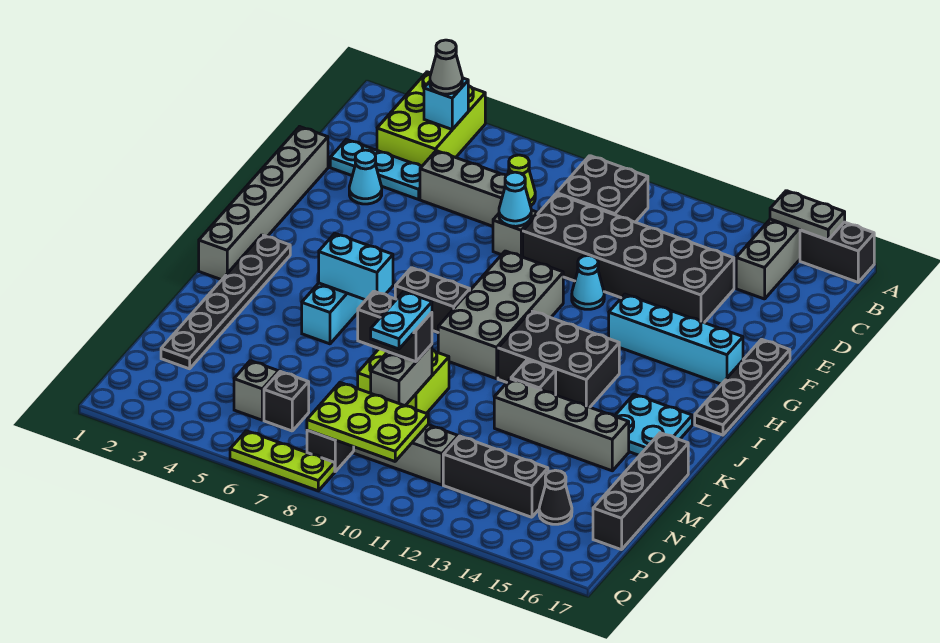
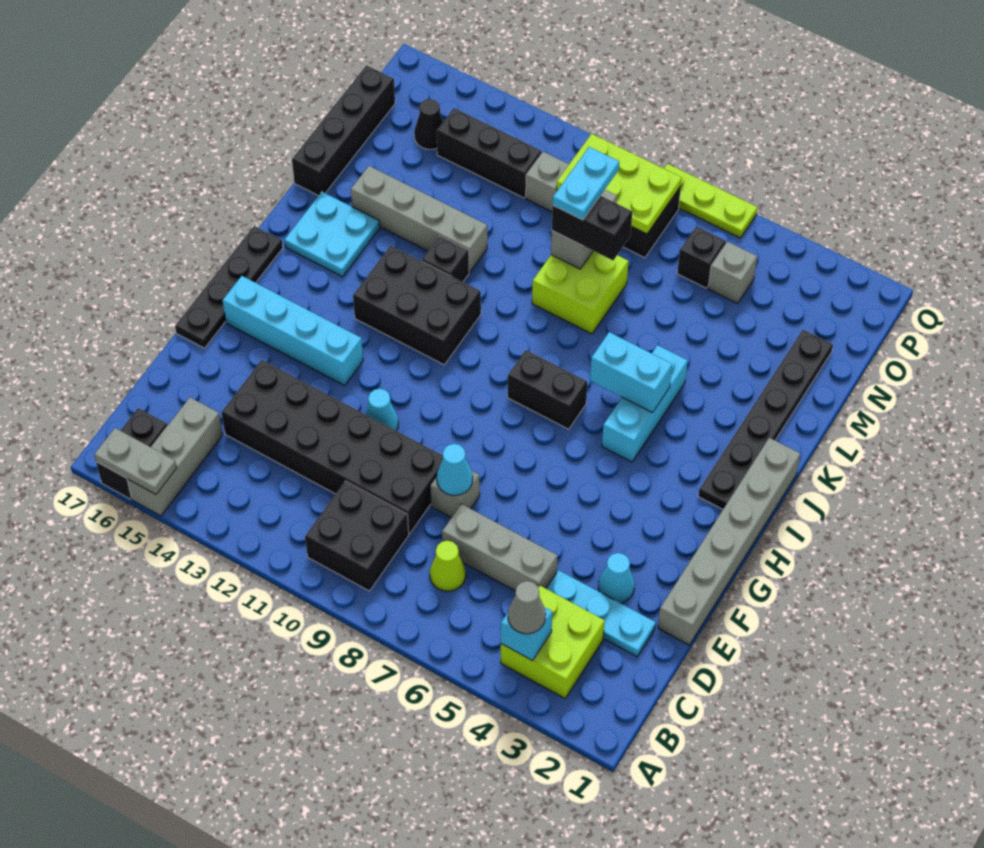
lime brick A3:C4 level 1 -> lime brick B3:C4 level 1
black brick A16:A17 level 1 -> black brick A16:B16 level 1
grey brick G9:J10 level 1 -> none

